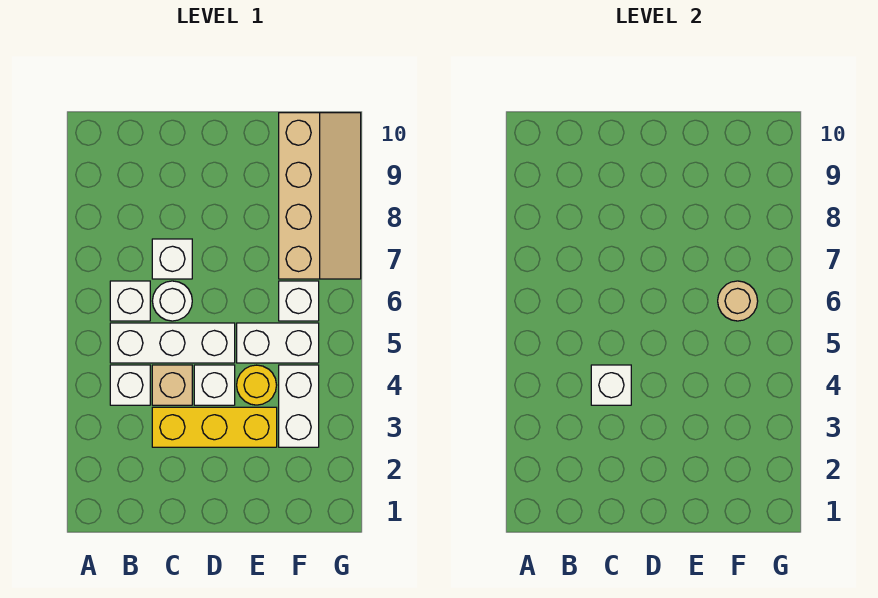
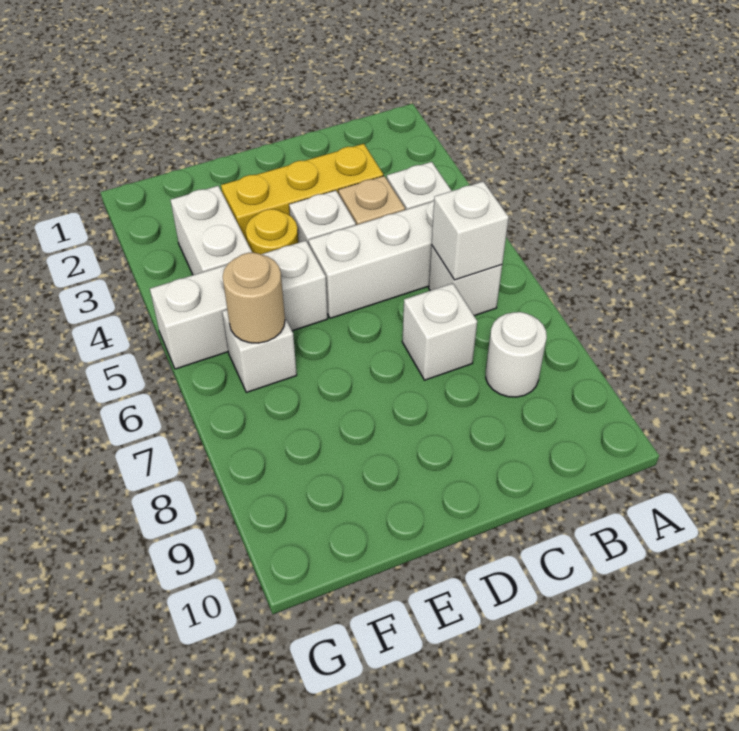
white brick C4 level 2 -> white brick B6 level 2
white round brick C6 level 1 -> white round brick B8 level 1
white brick E5:F5 level 1 -> white brick E5:G5 level 1
tan slope F7:G10 level 1 top F -> none

